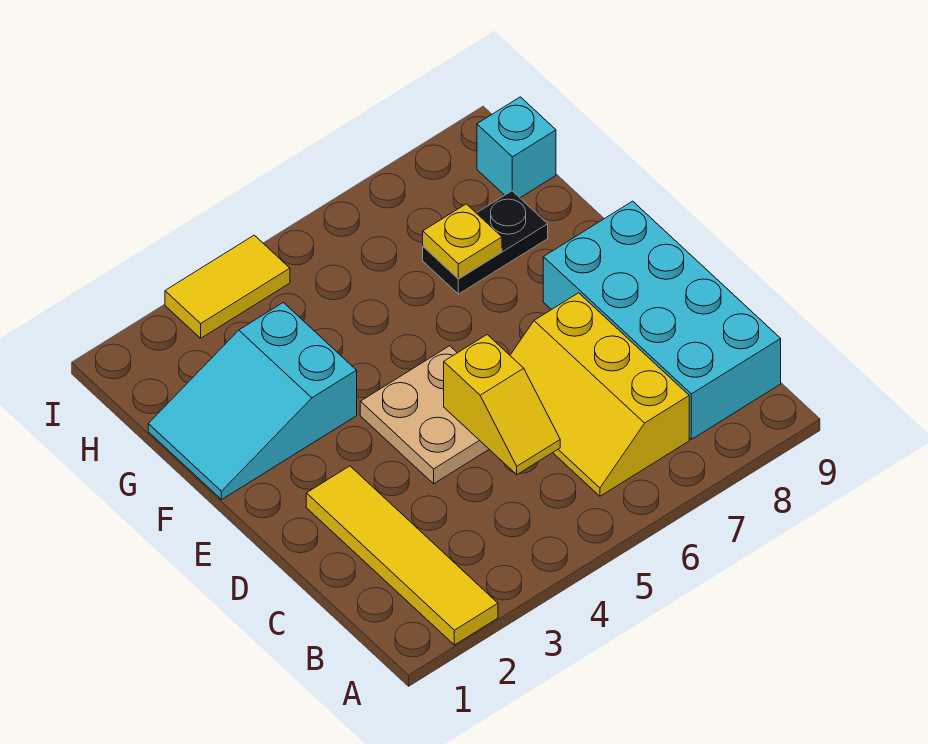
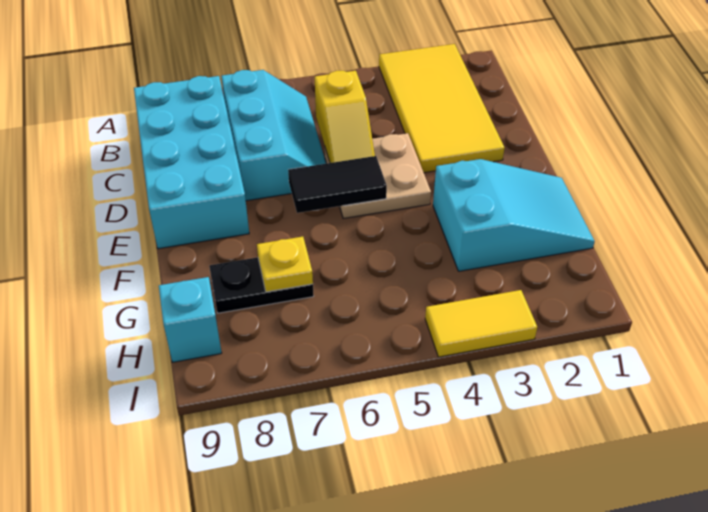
yellow tile A2:D2 level 1 -> yellow tile A2:D3 level 1
yellow slope B6:D7 level 1 top 7 -> cyan slope B6:D7 level 1 top 7
yellow slope C5:D5 level 2 top D -> yellow slope C5:D5 level 2 top C
none -> black tile E5:E6 level 2

